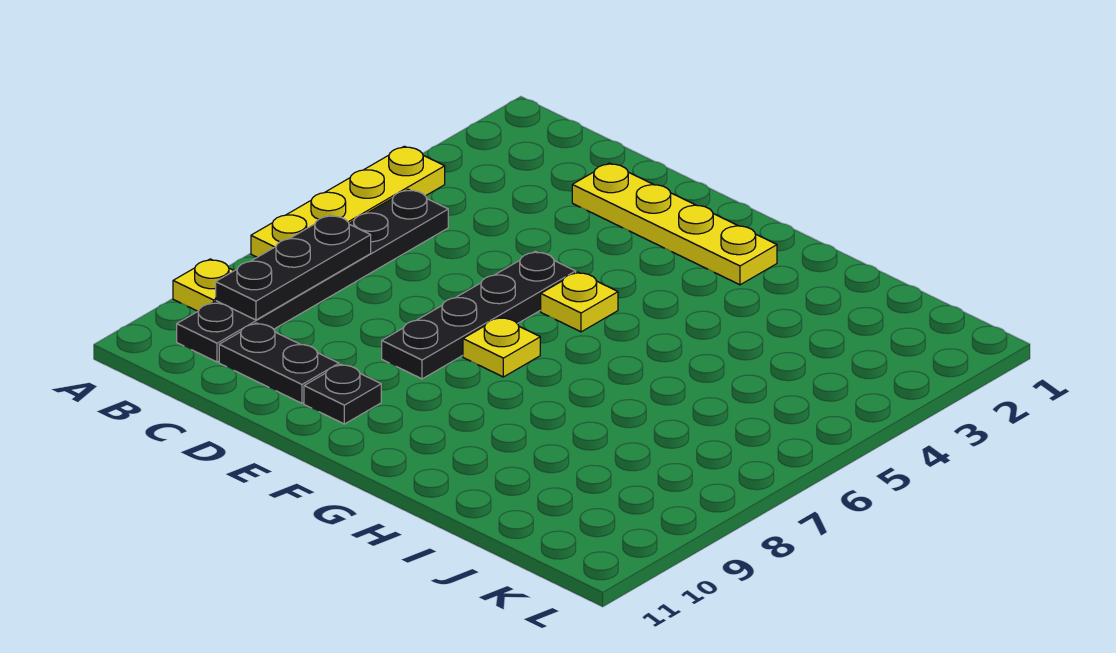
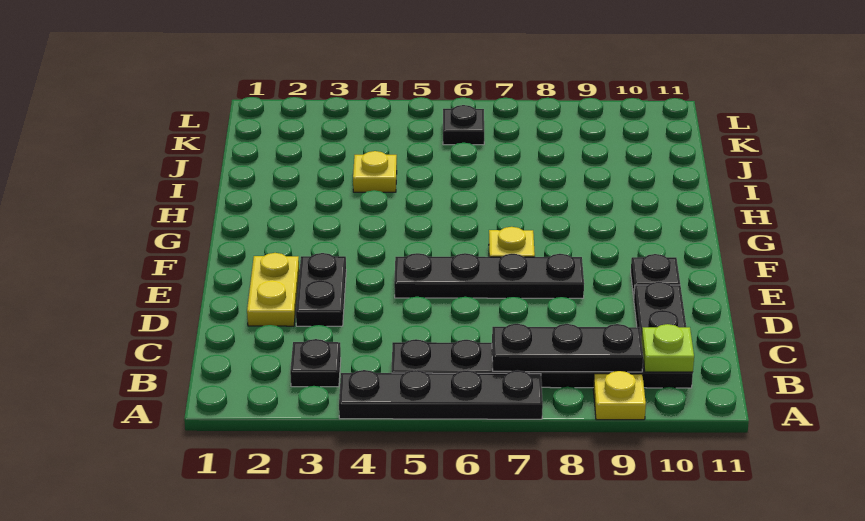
yellow plate A4:A7 level 1 -> black plate A4:A7 level 1
none -> black plate B3 level 1
none -> lime plate B10 level 2
yellow plate D2:G2 level 1 -> yellow plate D2:E2 level 1
none -> black plate D3:E3 level 1
yellow plate F5 level 1 -> yellow plate I4 level 1
none -> black plate K6 level 1

